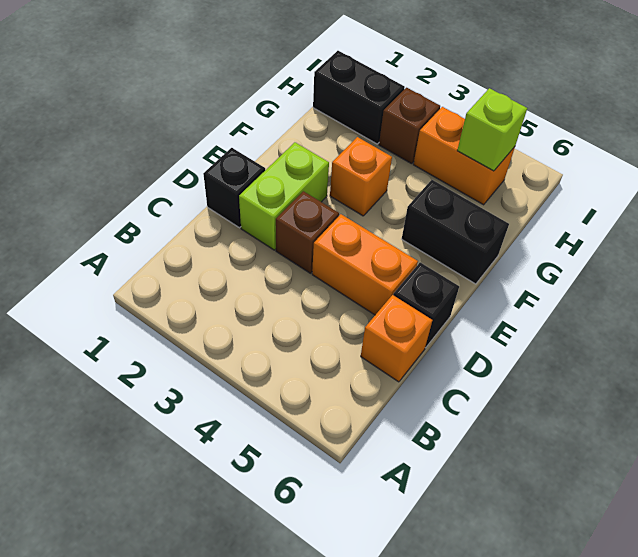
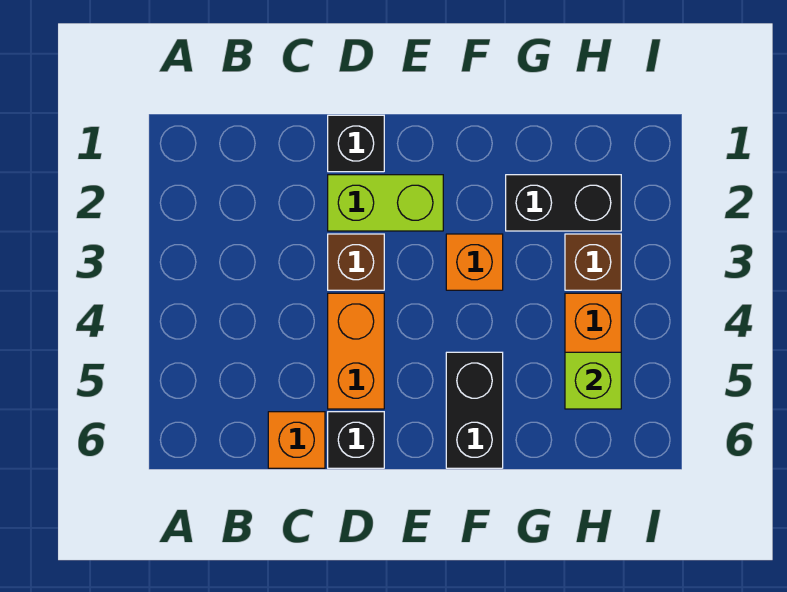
black brick H1:H2 level 1 -> black brick G2:H2 level 1

